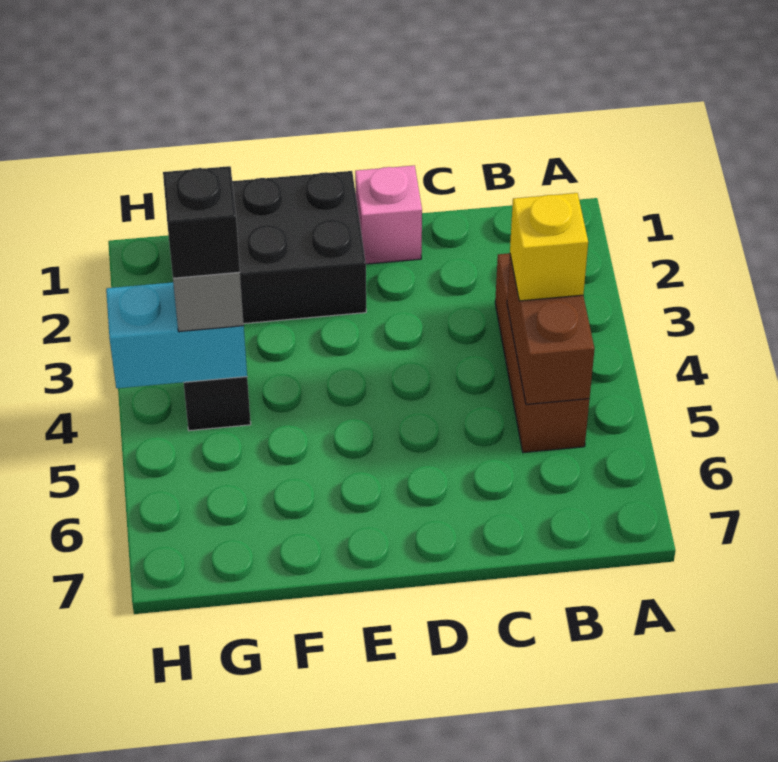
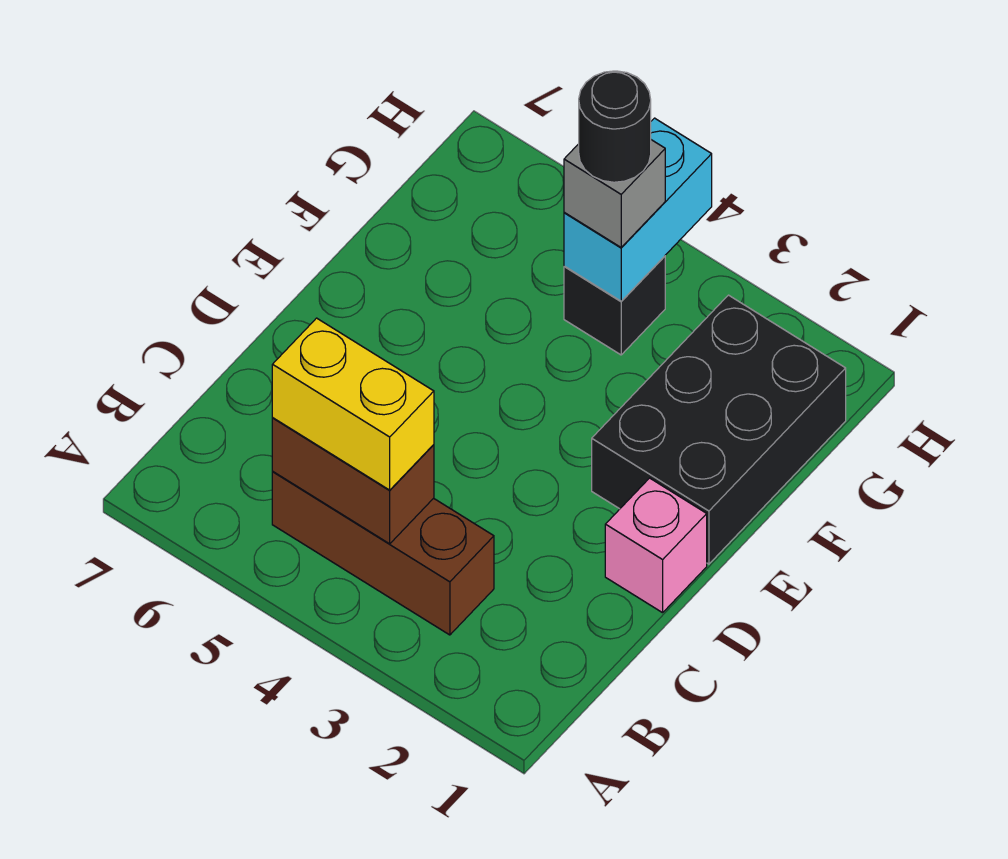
yellow brick B4 level 3 -> yellow brick B4:B5 level 3
black brick G4 level 4 -> black round brick G4 level 4

